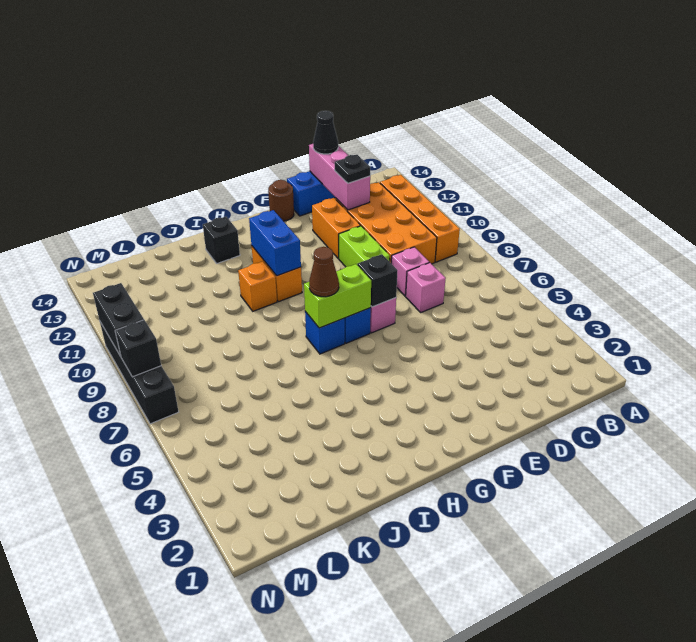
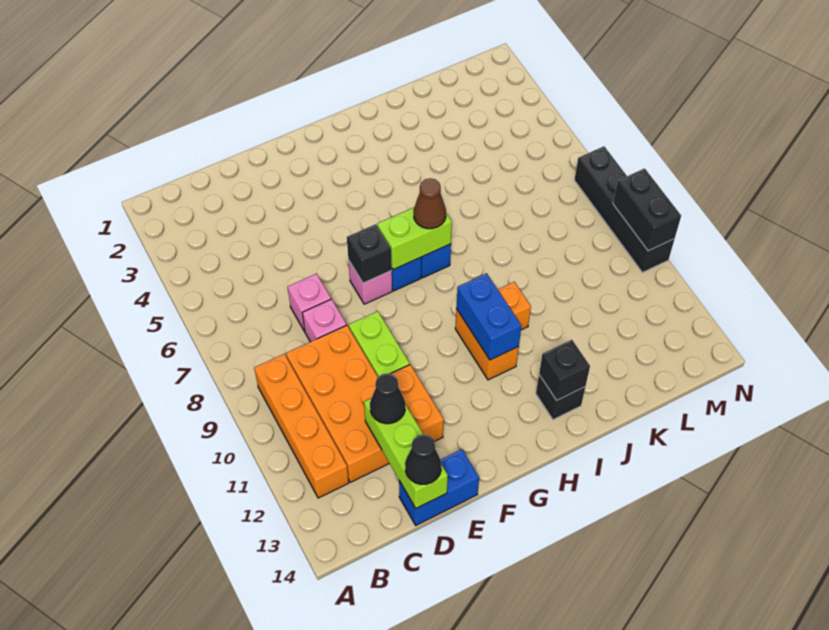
pink brick D12:D14 level 2 -> lime brick D12:D14 level 2
black plate D12 level 3 -> black cone D12 level 3
brown round brick F14 level 1 -> none
black brick N8 level 2 -> black brick I13 level 2

